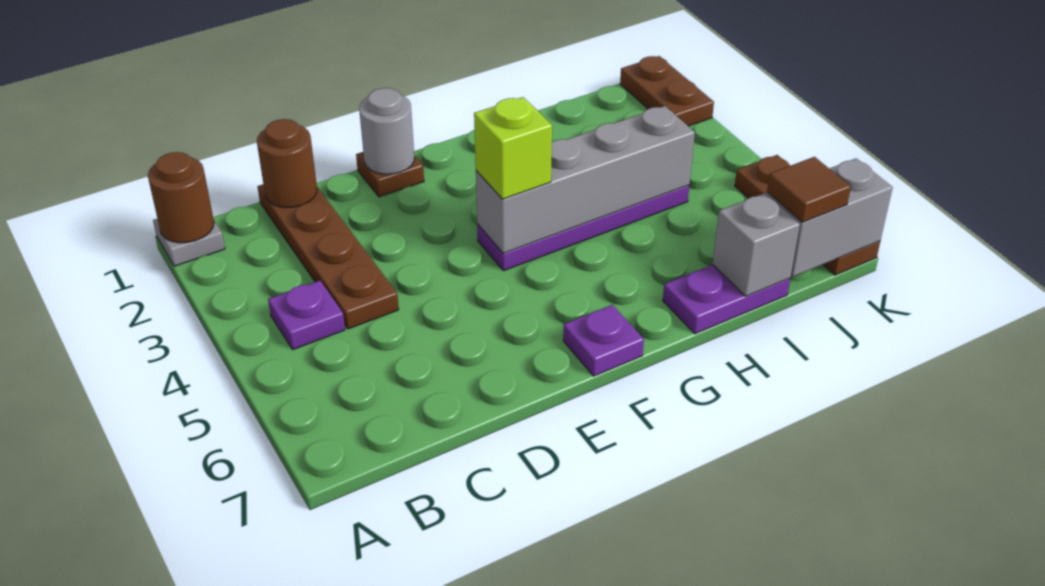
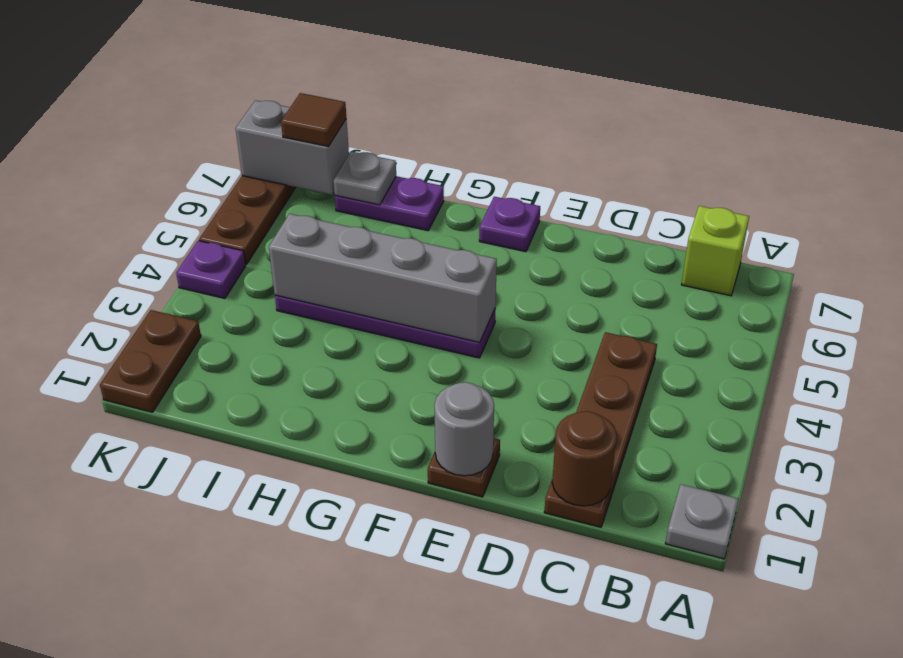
brown round brick A1 level 2 -> none
purple plate B4 level 1 -> purple plate K4 level 1
lime brick F4 level 3 -> lime brick B7 level 1
grey brick I7 level 2 -> grey plate I7 level 2

